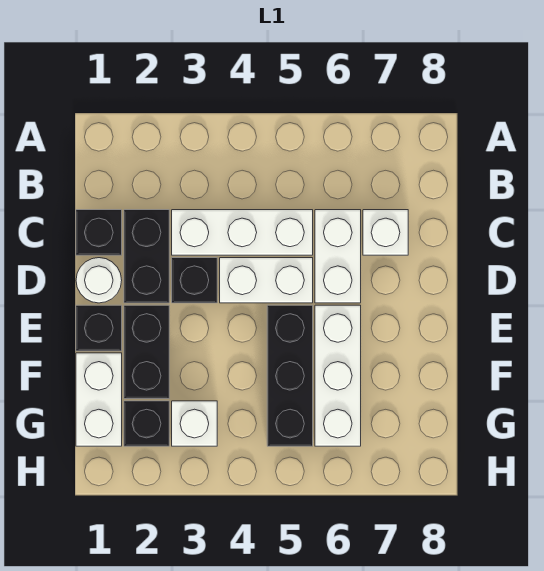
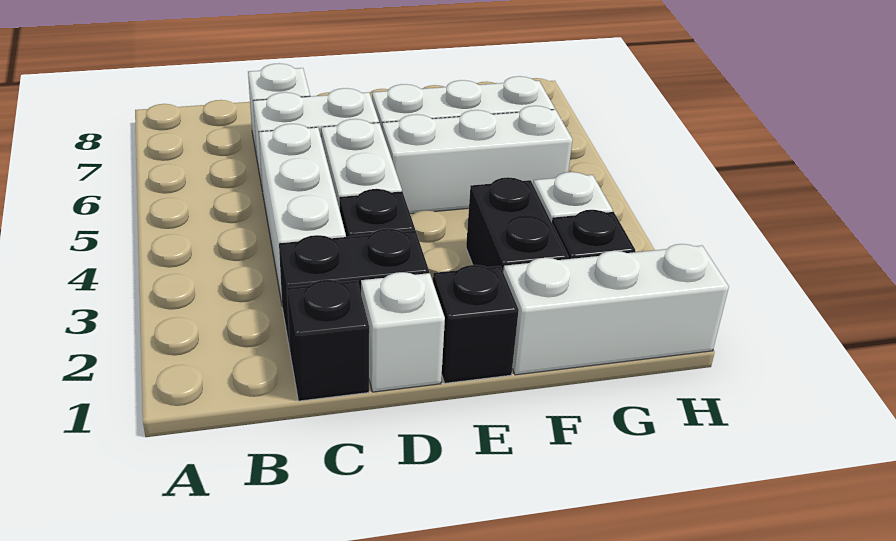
white round brick D1 level 1 -> white brick D1 level 1
black brick E2:F2 level 1 -> black brick F2:F3 level 1
black brick E5:G5 level 1 -> white brick E5:G5 level 1
white brick F1:G1 level 1 -> white brick F1:H1 level 1

